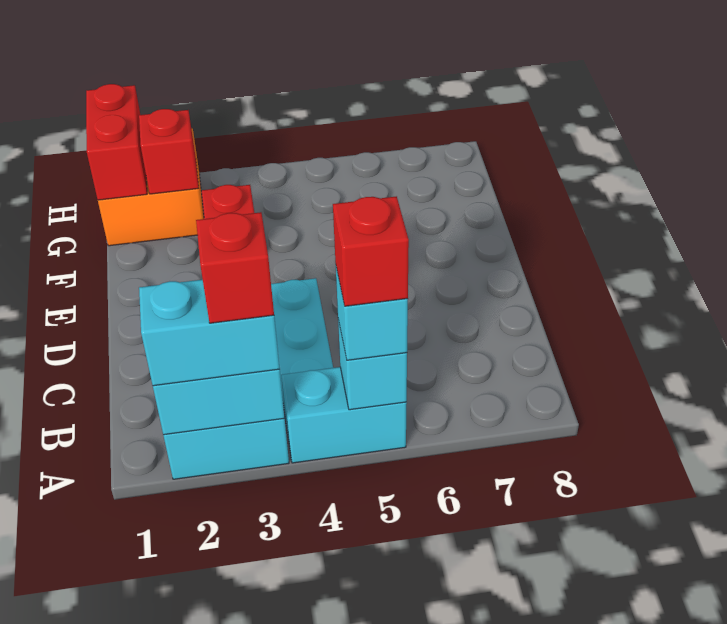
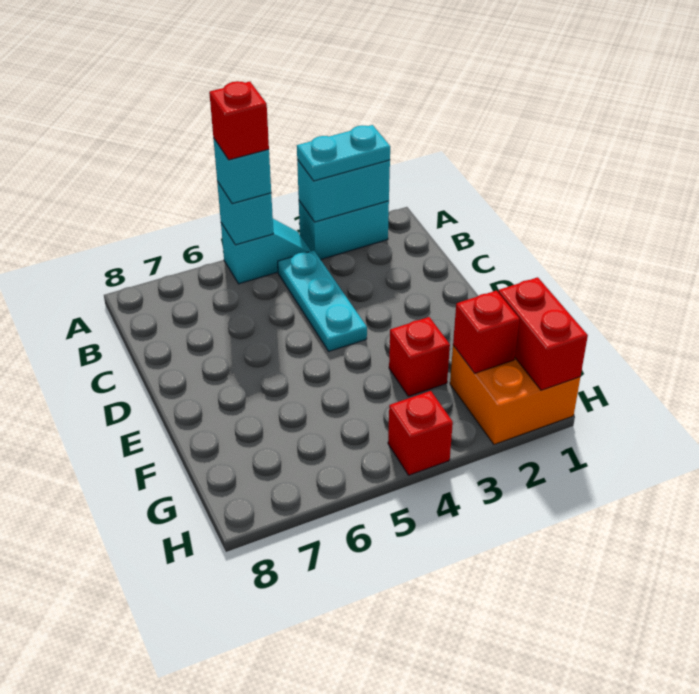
cyan brick A2:A3 level 3 -> cyan plate A2:A3 level 3
red brick A3 level 4 -> red brick H4 level 1
cyan brick A4:A5 level 1 -> cyan slope A4:A5 level 1 top 5

